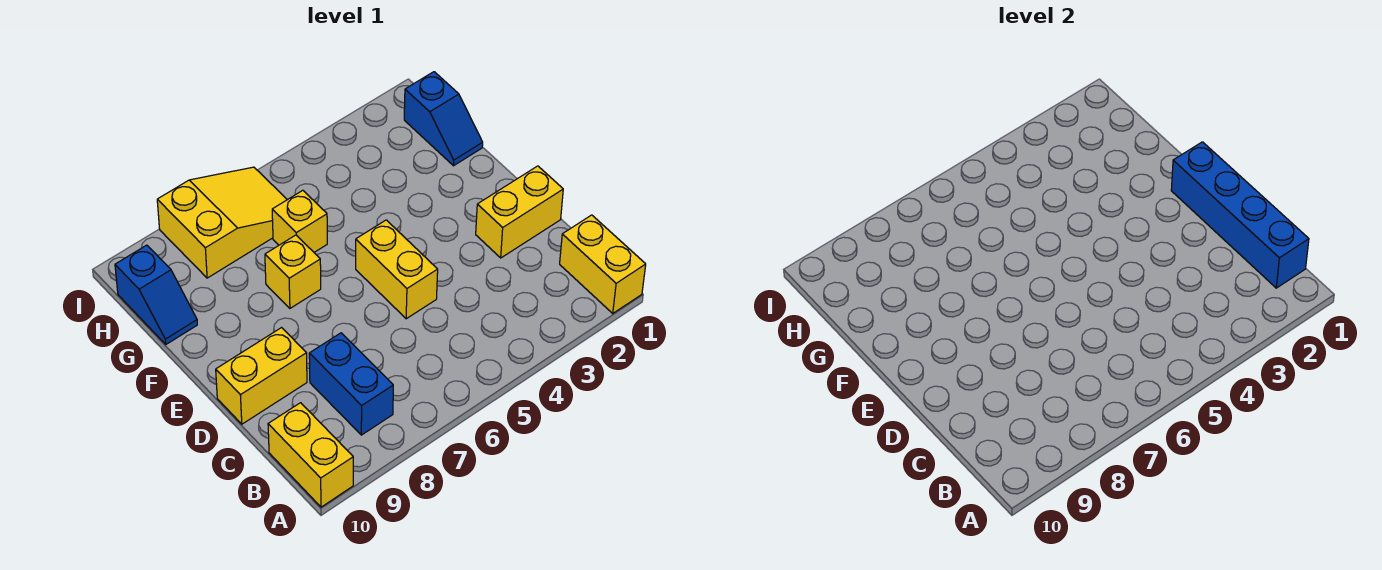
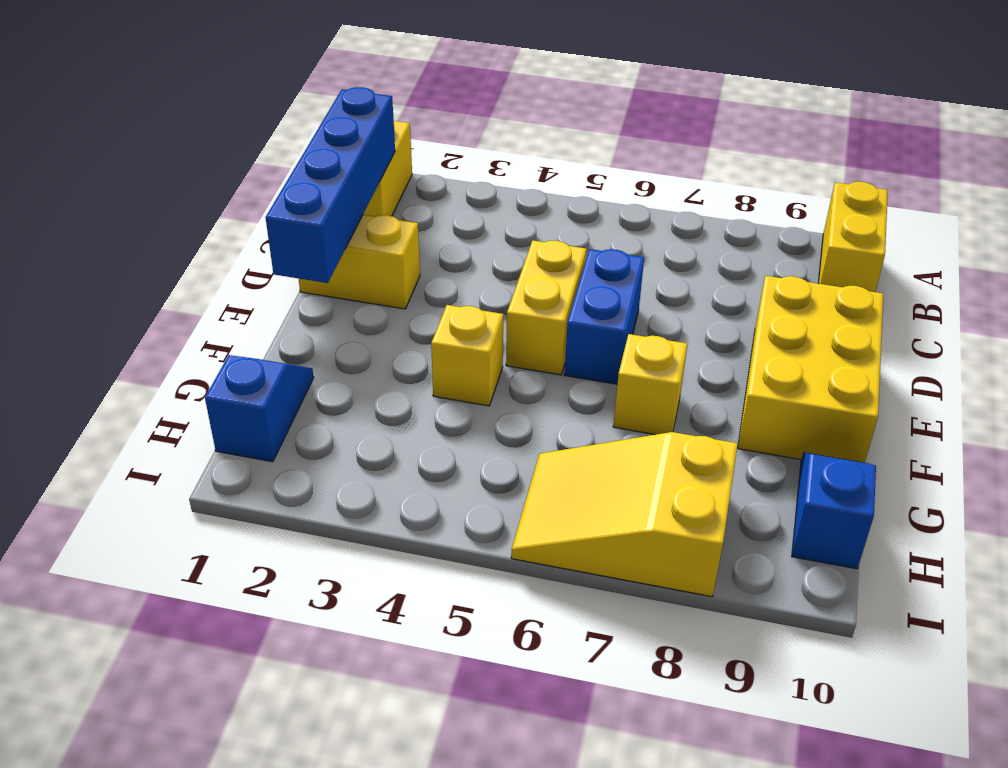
blue brick B8:C8 level 1 -> blue brick D6:E6 level 1
yellow brick D9:D10 level 1 -> yellow brick D9:F10 level 1
yellow brick G6 level 1 -> yellow brick F4 level 1

